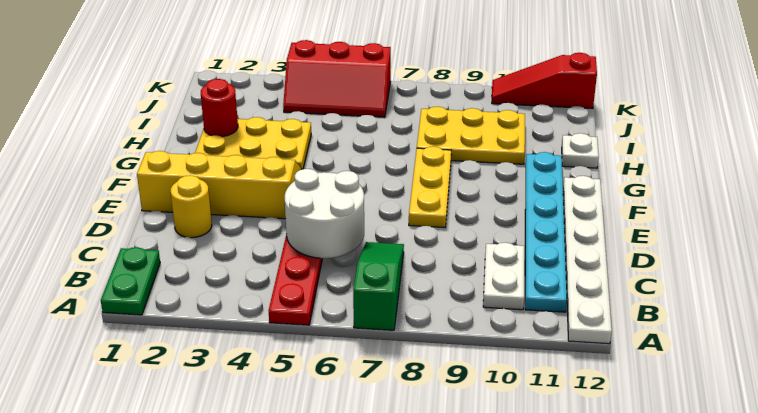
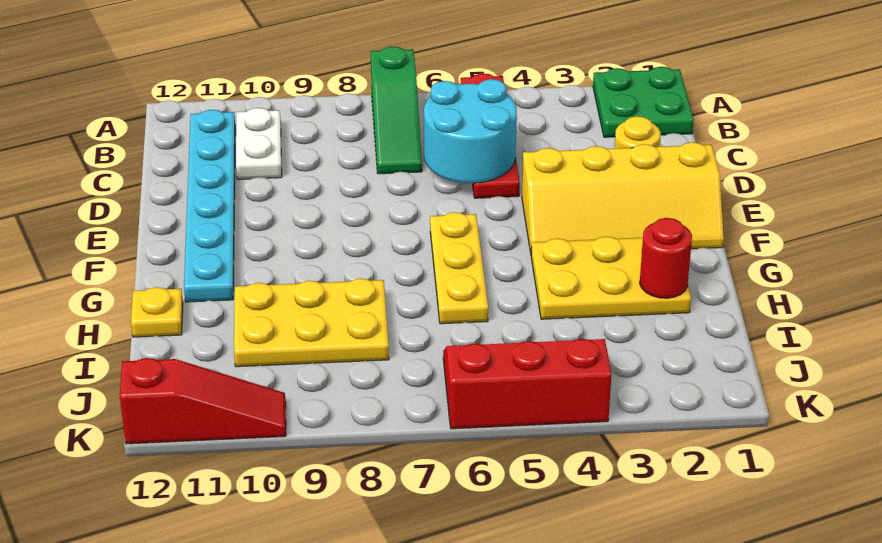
green plate A1:B1 level 1 -> green plate A1:B2 level 1
white plate A12:F12 level 1 -> none
white round brick C5:D6 level 2 -> cyan round brick C5:D6 level 2
yellow plate E8:G8 level 1 -> yellow plate F6:H6 level 1
white plate H12 level 1 -> yellow plate H12 level 1

